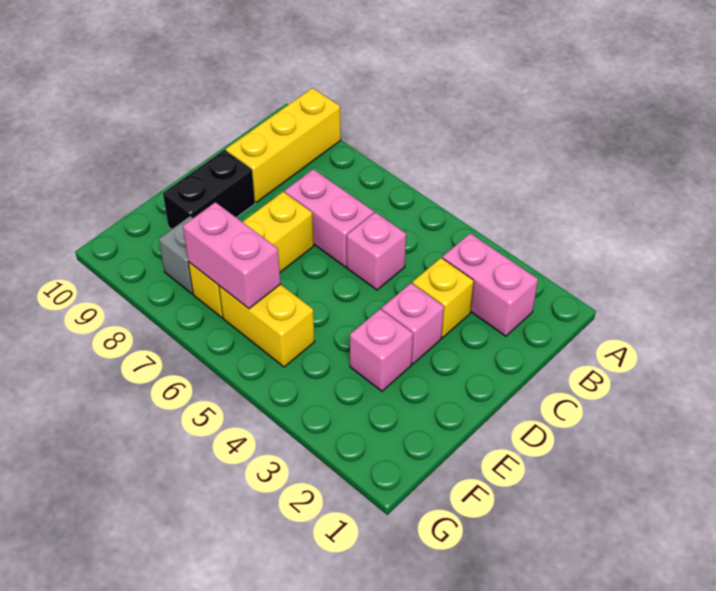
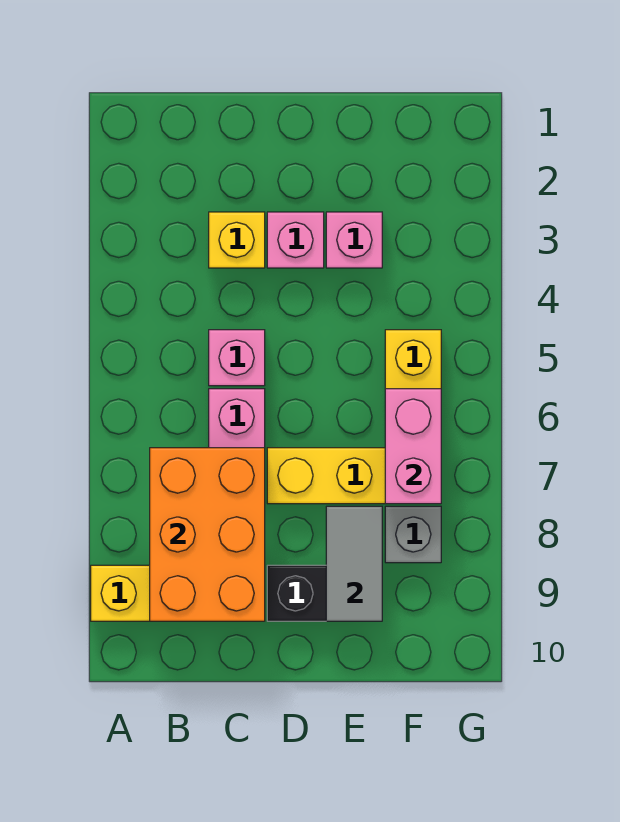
pink brick B2:B3 level 1 -> none
none -> orange brick B7:C9 level 2
none -> grey tile E8:E9 level 2

